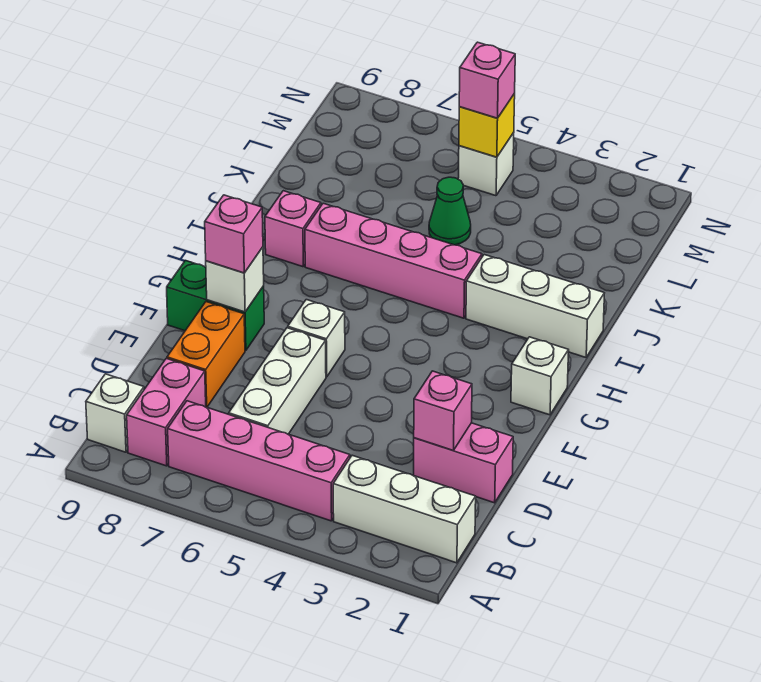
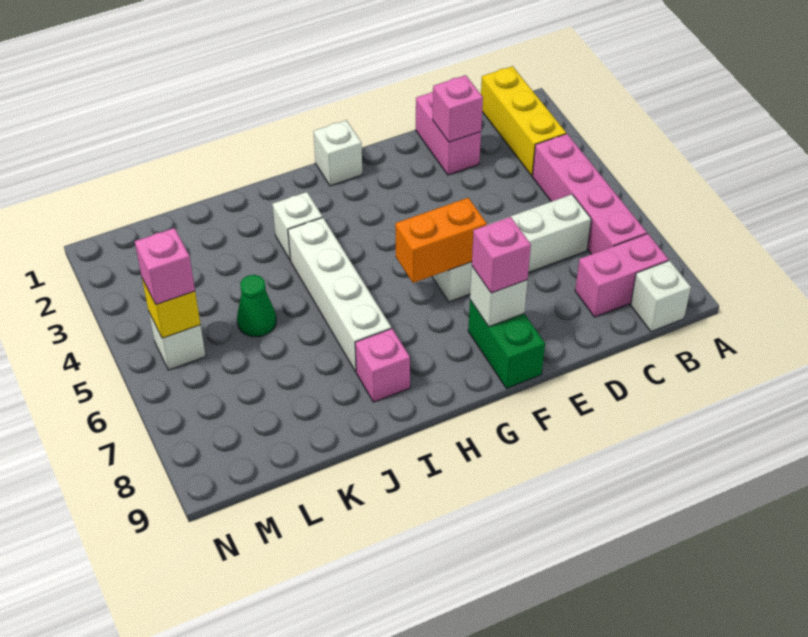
white brick B1:B3 level 1 -> yellow brick B1:B3 level 1
orange brick D8:E8 level 1 -> orange brick F6:G6 level 2
white brick I1:I3 level 1 -> white brick I3 level 1
pink brick I4:I7 level 1 -> white brick I4:I7 level 1

